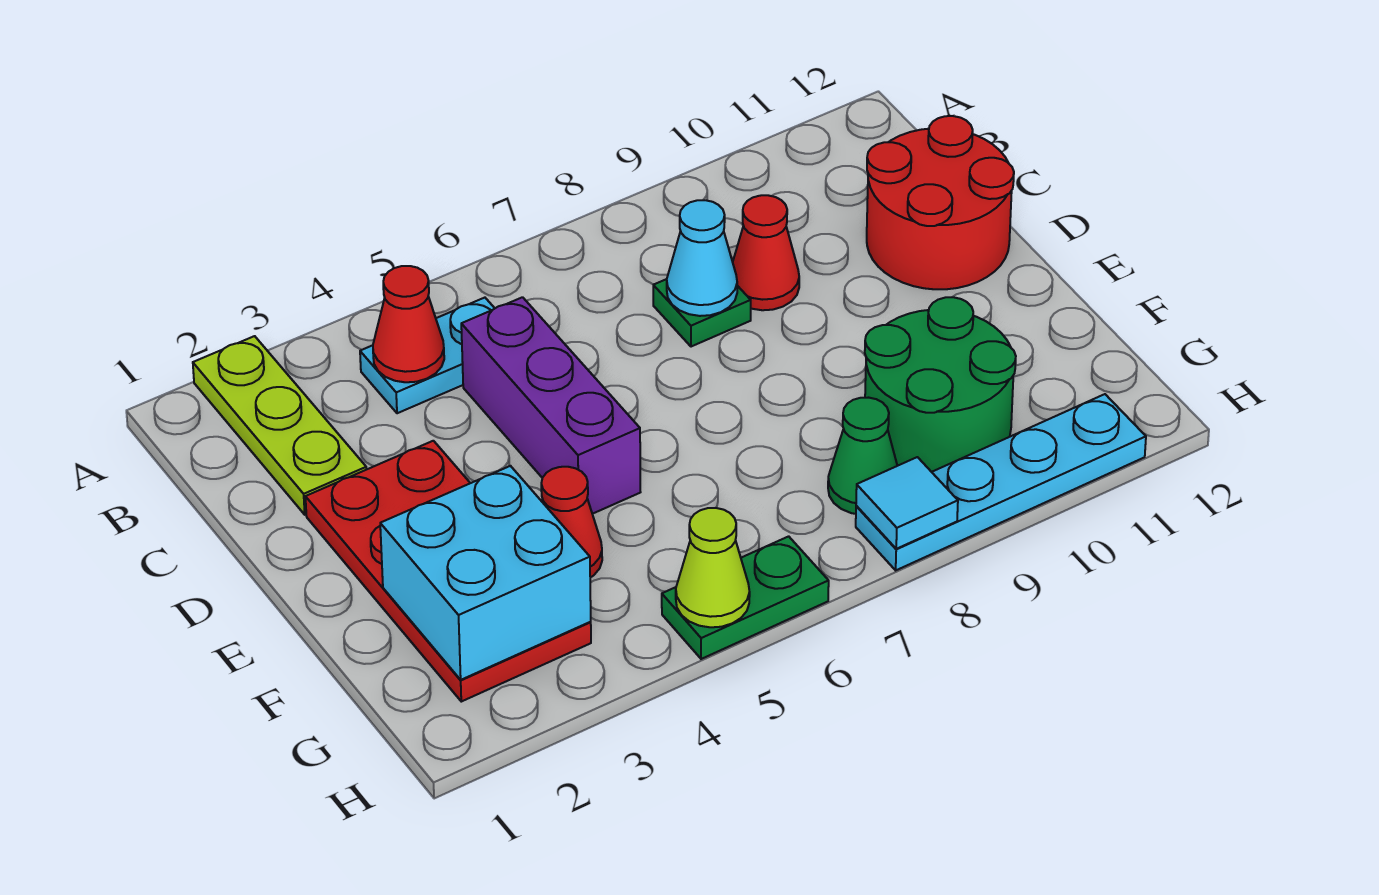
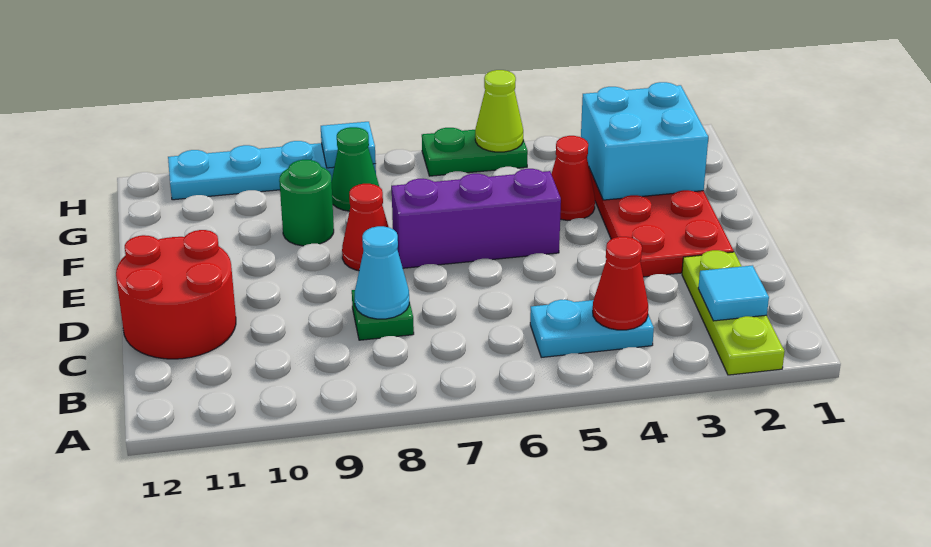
none -> cyan tile B2 level 2
purple brick C5:E5 level 1 -> purple brick E5:E7 level 1
red cone C9 level 1 -> red cone E8 level 1
green round brick F9:G10 level 1 -> green round brick F9 level 1

